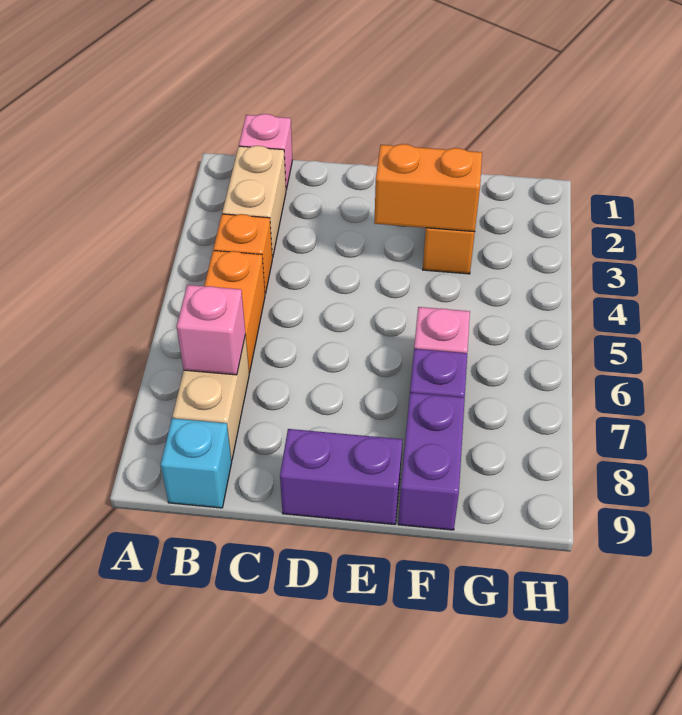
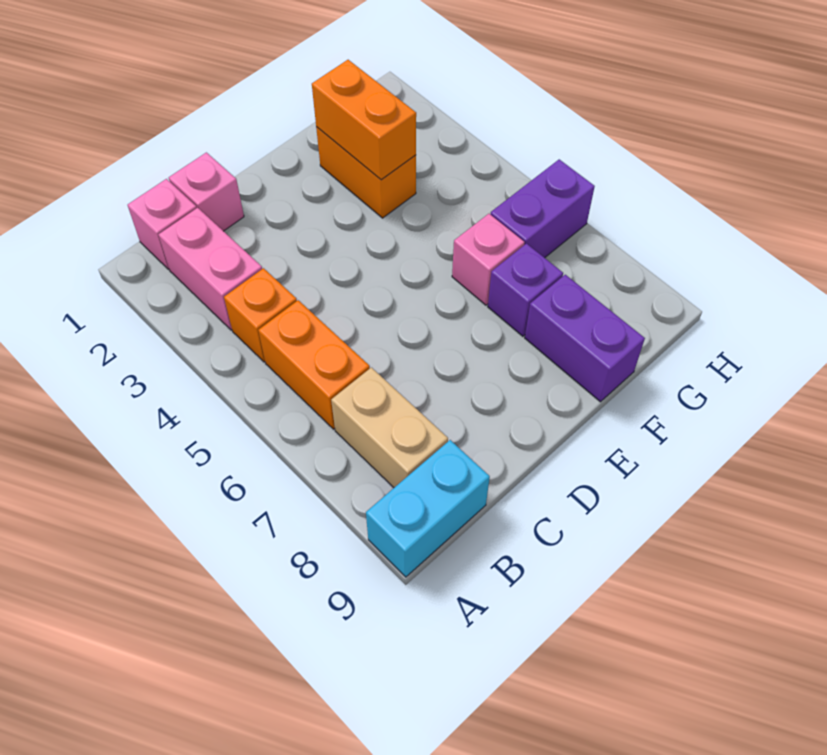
tan brick B2:B3 level 1 -> pink brick B2:B3 level 1
pink brick B7 level 2 -> pink brick C1 level 1
cyan brick B9 level 1 -> cyan brick A9:B9 level 1
purple brick D9:E9 level 1 -> purple brick G6:H6 level 1
orange brick E3:F3 level 2 -> orange brick F2:F3 level 2

